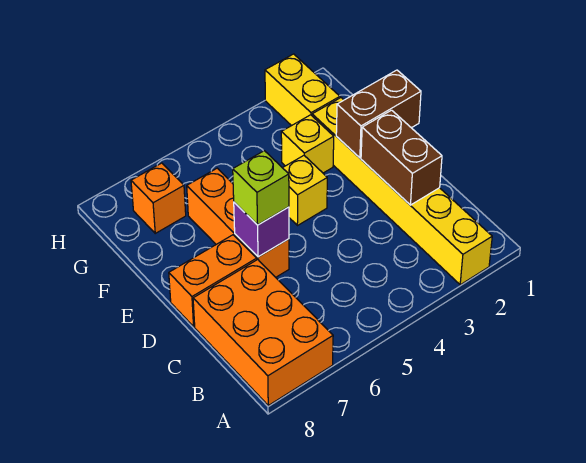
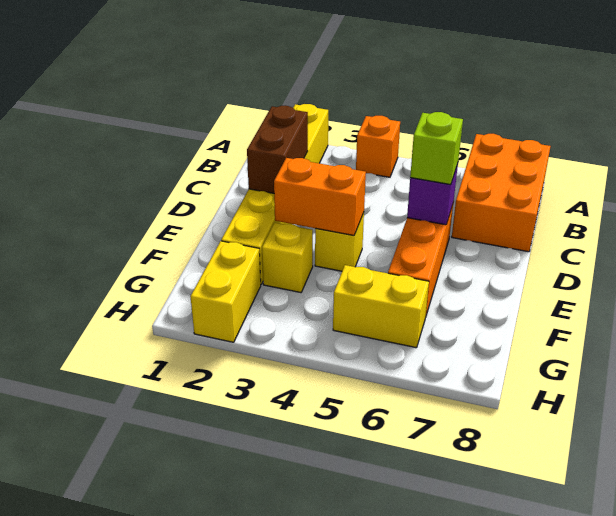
orange brick D7:D8 level 1 -> orange brick E3:E4 level 2
brown brick E1:E2 level 2 -> none
none -> yellow brick G5:G6 level 1
orange brick G7 level 1 -> orange brick A4 level 1

